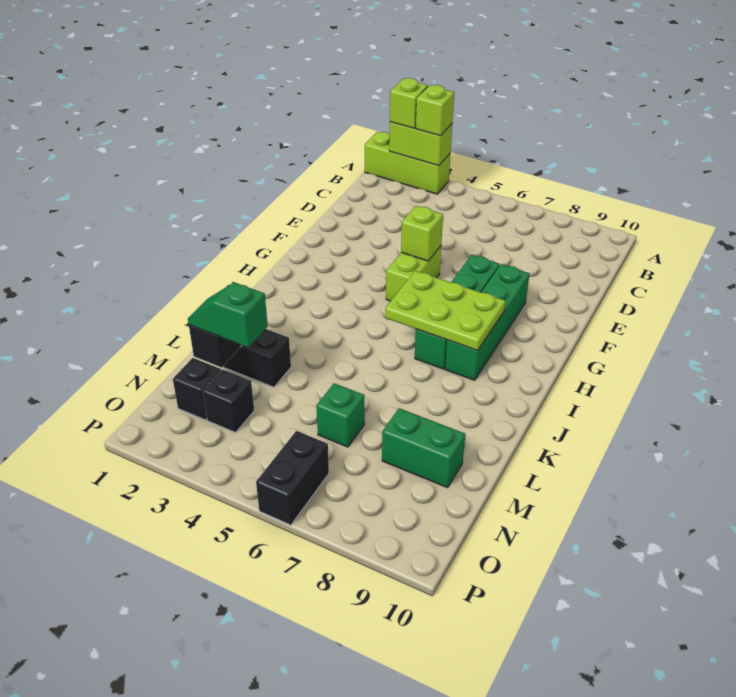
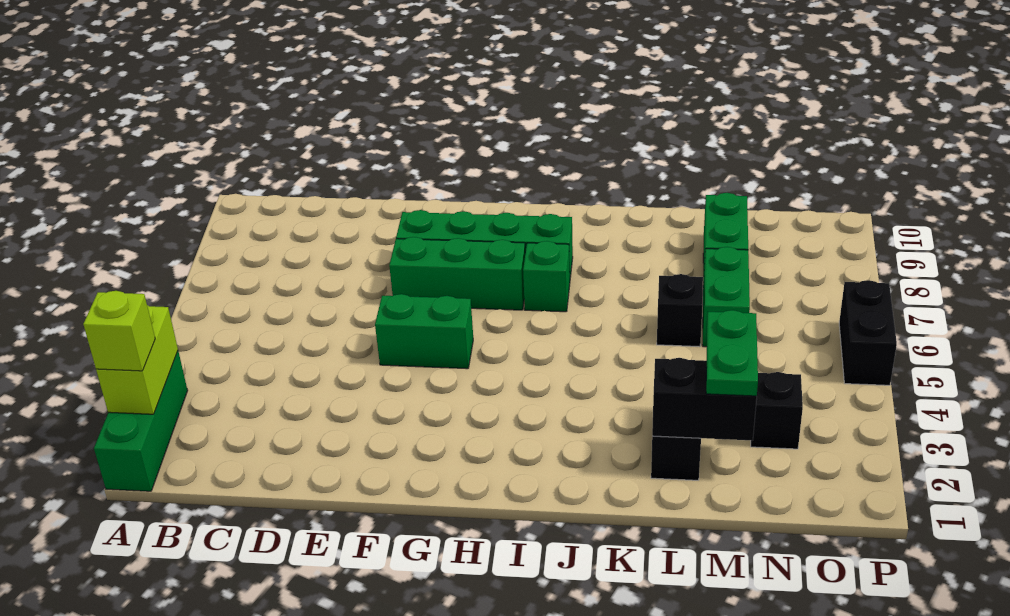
lime brick A1:A3 level 1 -> green brick A1:A3 level 1
lime brick A3 level 3 -> none
lime brick F5:G5 level 1 -> green brick F5:G5 level 1
lime brick F5 level 2 -> none
lime plate H6:I8 level 2 -> none
green slope M2:M3 level 3 top 3 -> green plate M2:M3 level 3
green brick M6 level 1 -> green brick M6:M7 level 1
black brick N2 level 1 -> black brick L6 level 1
black brick O6:P6 level 1 -> black brick P5:P6 level 1

